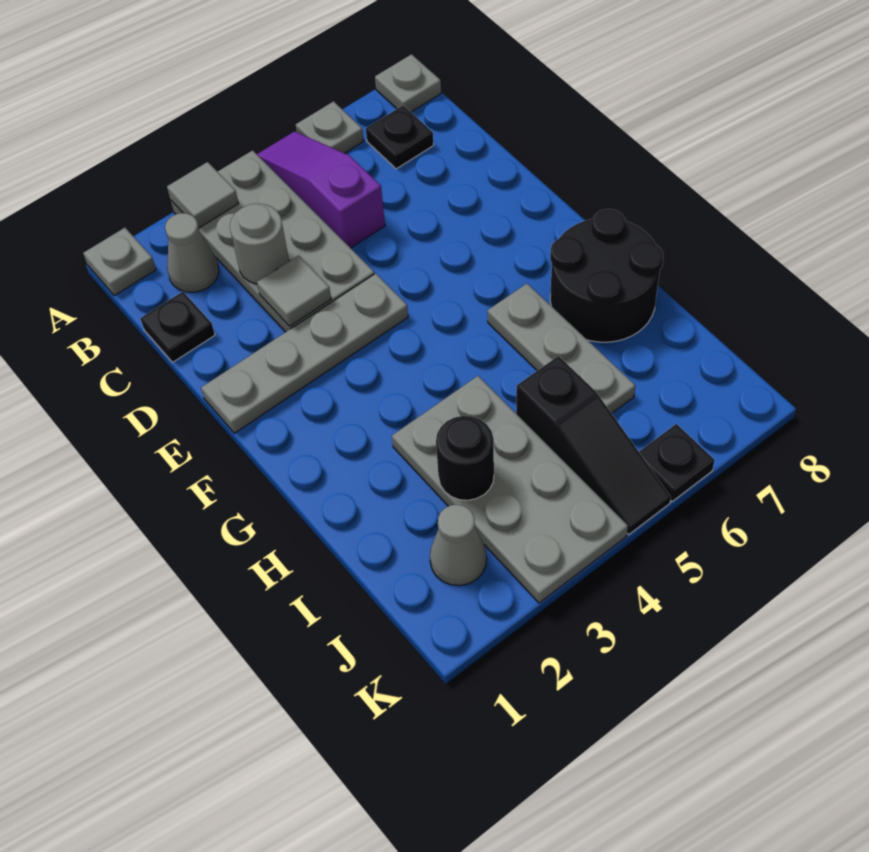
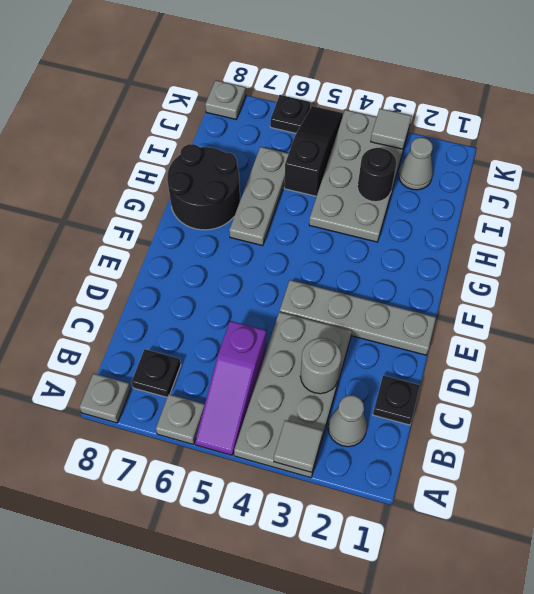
grey plate A1 level 1 -> grey plate K8 level 1
grey tile D3 level 2 -> grey tile K3 level 2

